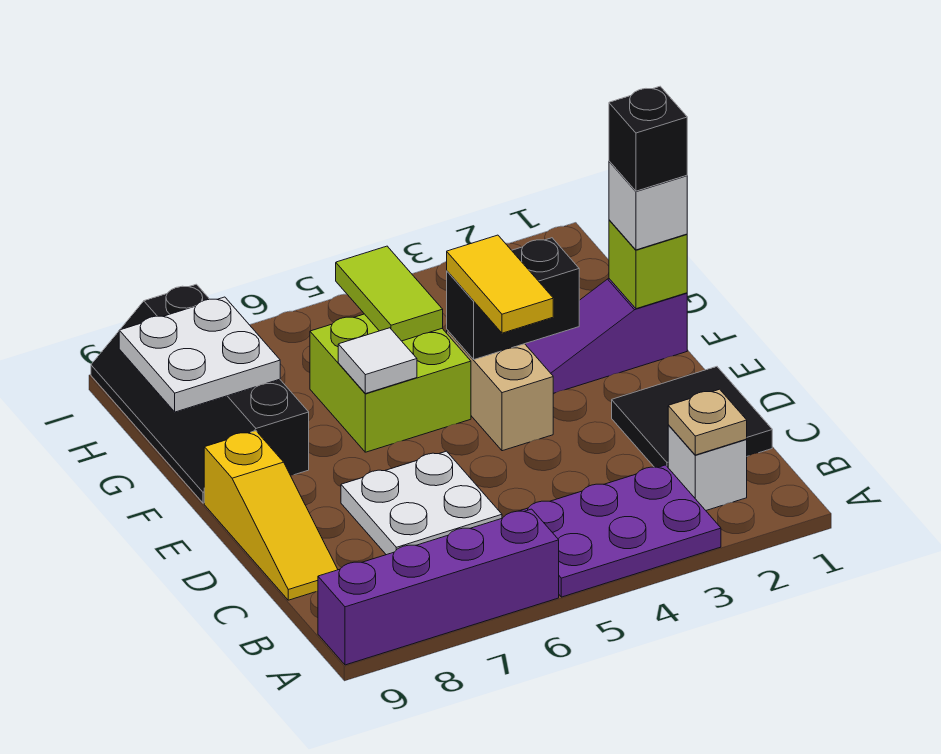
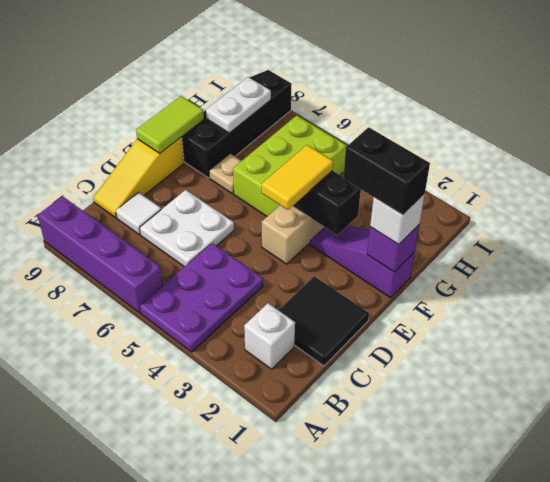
purple plate A3:B5 level 1 -> purple plate A4:C5 level 1
tan plate B2 level 2 -> tan plate F7 level 1
lime brick F1 level 2 -> purple brick F1 level 2
black brick F1 level 4 -> black brick F1:F2 level 4
lime brick F5:G6 level 1 -> lime brick F5:H6 level 1
white tile F6 level 2 -> white tile C8 level 1
lime tile G5:H5 level 2 -> lime tile E9:F9 level 2
white plate G8:H9 level 2 -> white plate G8:H8 level 2

